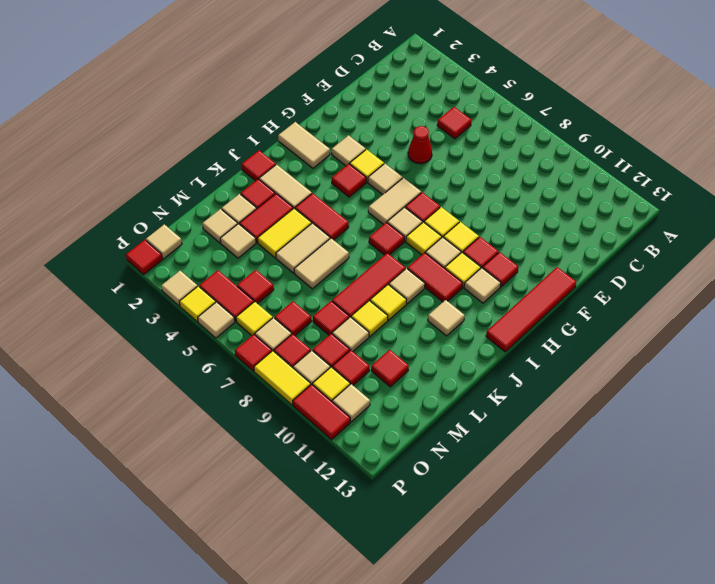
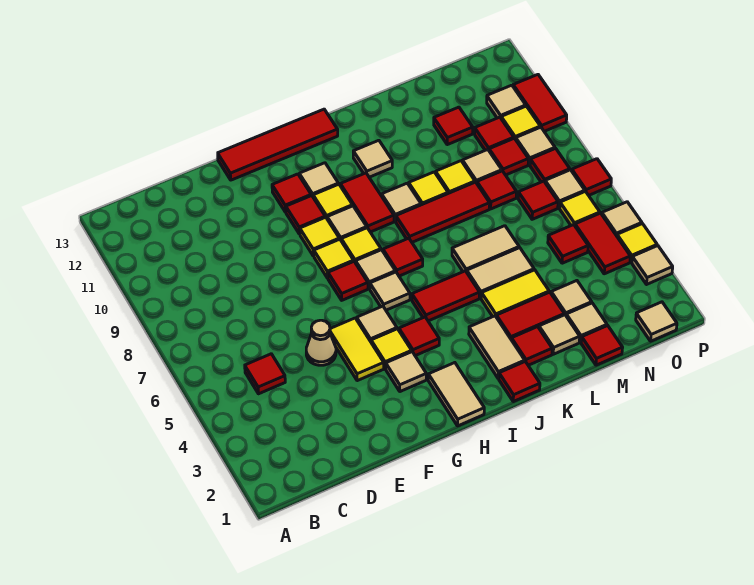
red cone E5 level 1 -> tan cone E5 level 1
tan tile G6:H6 level 1 -> tan tile H6 level 1
red tile J4:J5 level 1 -> red tile I5:J5 level 1
red tile P1 level 1 -> red tile M1 level 1
yellow tile P8:P9 level 1 -> yellow tile F4:F5 level 1

